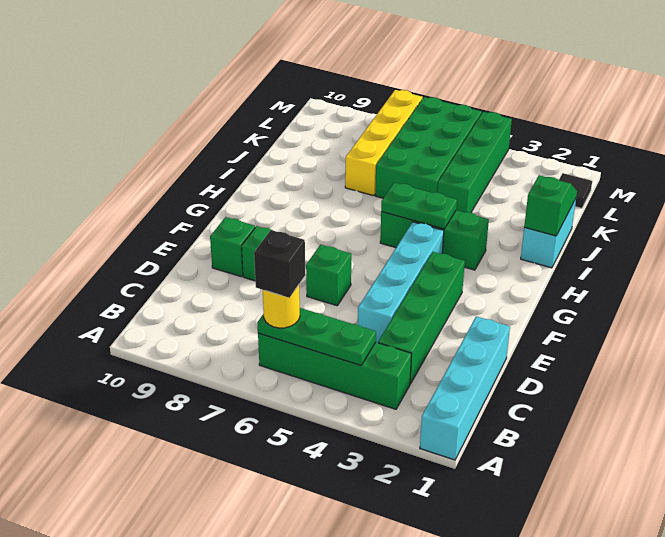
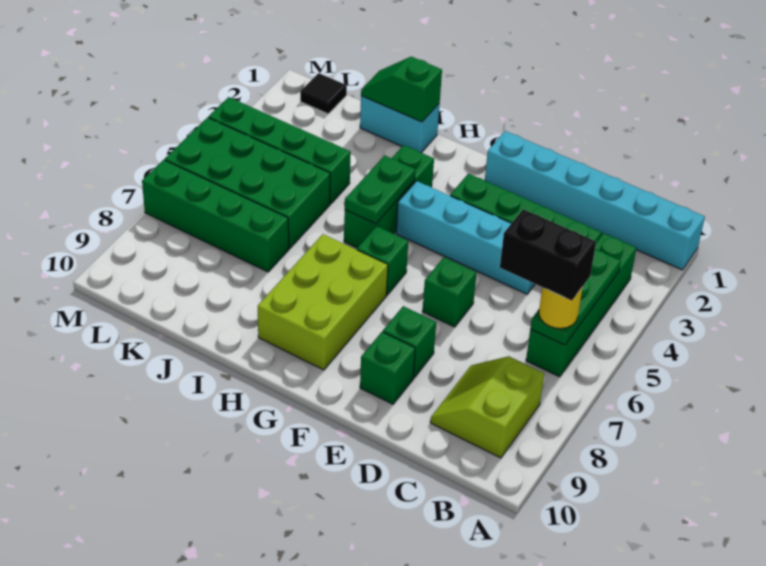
cyan brick A1:D1 level 1 -> cyan brick A1:F1 level 1
black brick B6 level 4 -> black brick B6:C6 level 4
none -> lime slope B8:C9 level 1 top B
none -> green brick G6 level 1
none -> lime brick G7:H9 level 1
yellow brick J7:M7 level 1 -> green brick J7:M7 level 1

